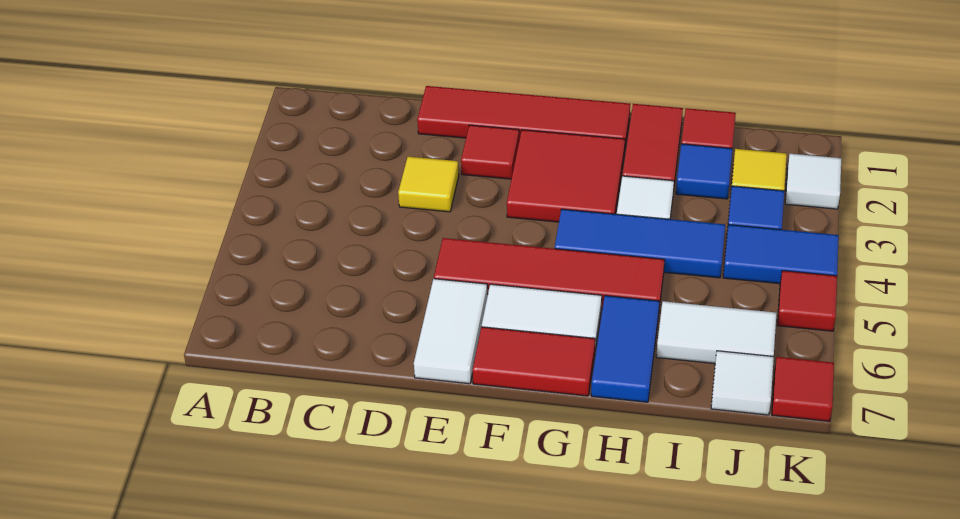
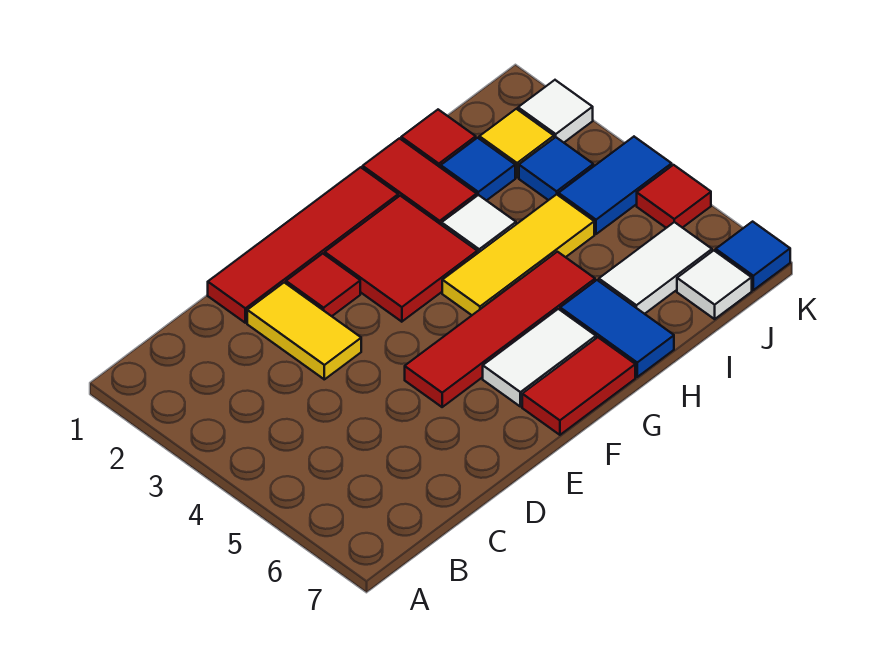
yellow tile D3 level 1 -> yellow tile D2:D3 level 1
white tile E6:E7 level 1 -> none
blue tile G4:I4 level 1 -> yellow tile G4:I4 level 1
red tile K7 level 1 -> blue tile K7 level 1

